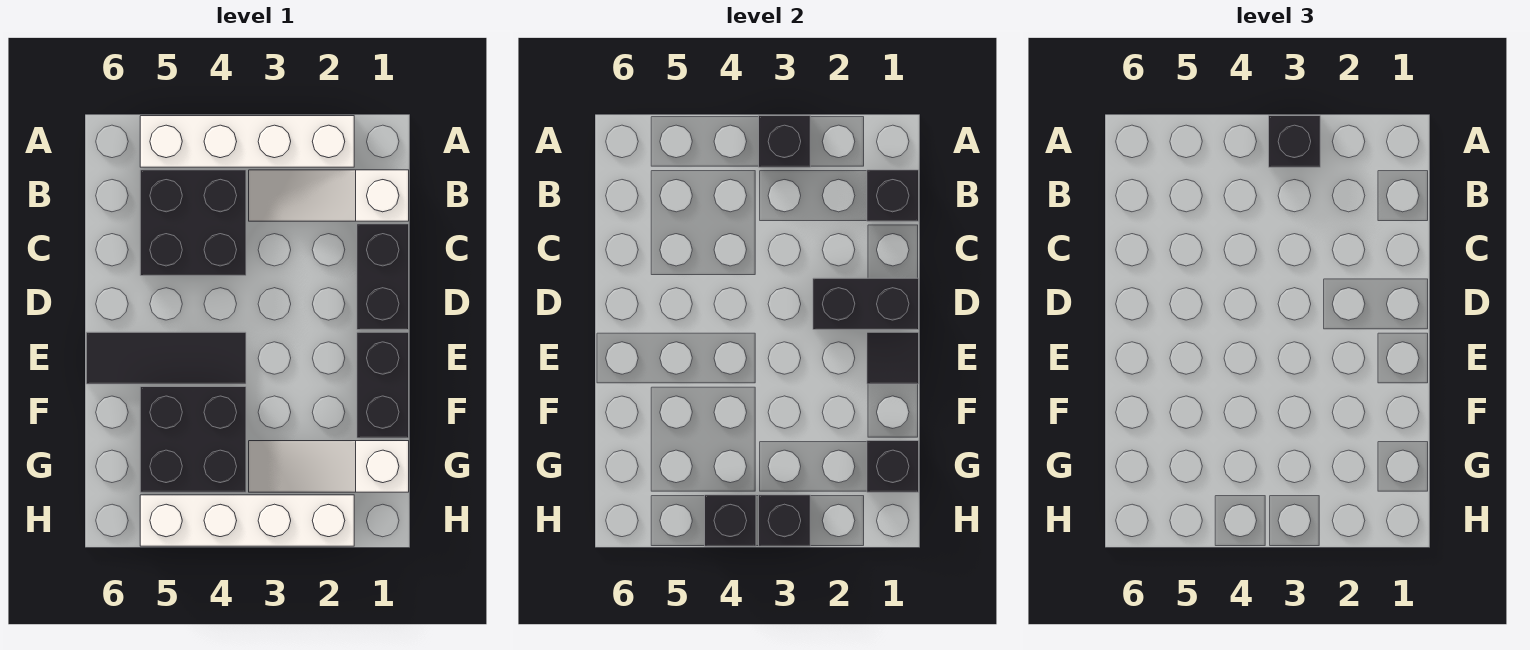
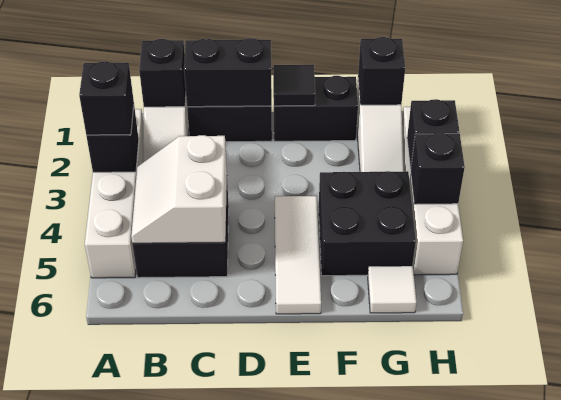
none -> white slope B4:C5 level 2 top C
black brick D1:D2 level 2 -> black brick C1:D1 level 2
black tile E4:E6 level 1 -> white tile E4:E6 level 1
none -> white tile G6 level 1

